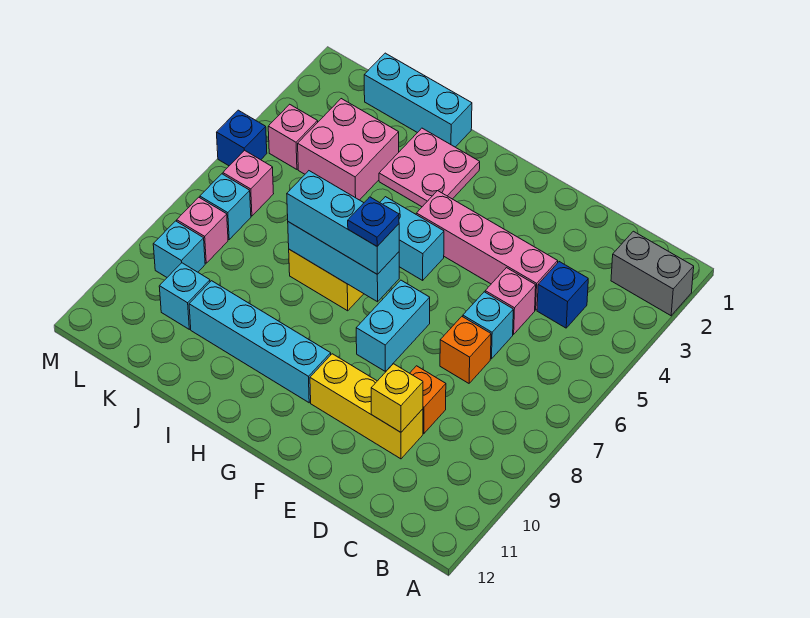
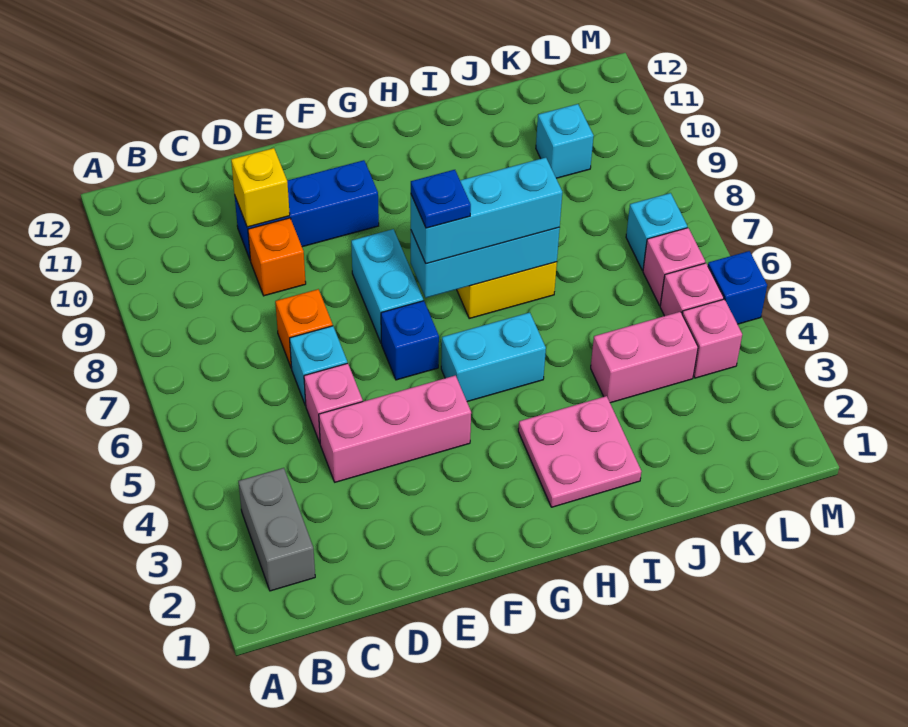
grey brick A2:B2 level 1 -> grey brick B2:B3 level 1
blue brick C4 level 1 -> blue brick F6 level 1
pink brick D4:G4 level 1 -> pink brick D4:F4 level 1
yellow brick D10:F10 level 1 -> blue brick D10:F10 level 1
cyan brick G10:J10 level 1 -> none
cyan brick I1:K1 level 1 -> none
pink brick J3:K4 level 1 -> pink brick J4:K4 level 1
pink brick L8 level 1 -> pink brick L5 level 1
cyan brick L9 level 1 -> none

